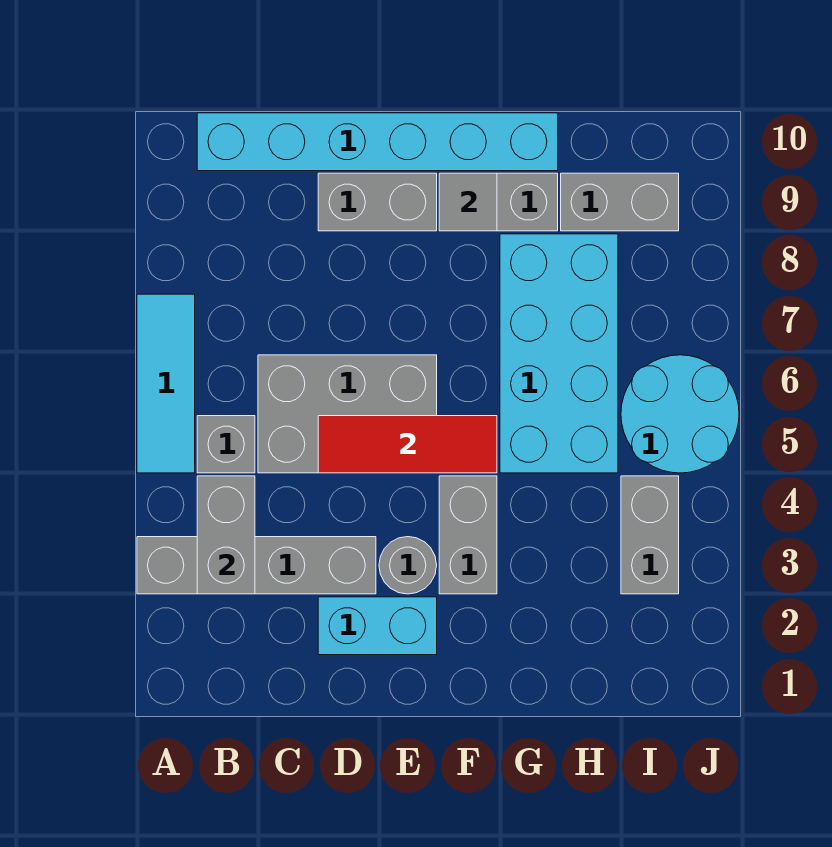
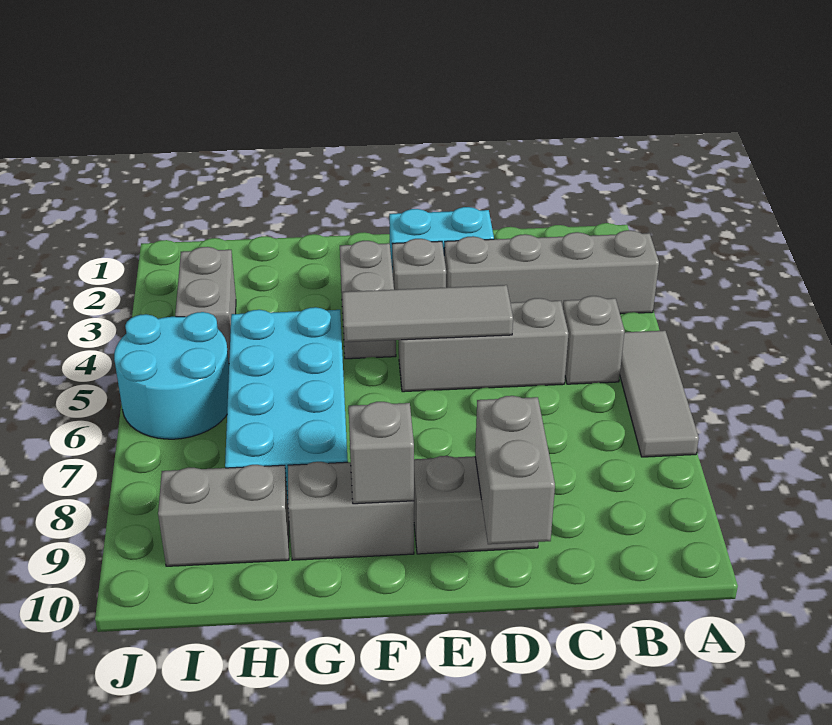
cyan tile A5:A7 level 1 -> grey tile A5:A7 level 1
grey brick B3:B4 level 2 -> grey brick D9:D10 level 2
cyan brick B10:G10 level 1 -> none
grey brick C5:E6 level 1 -> grey brick C5:E5 level 1
red tile D5:F5 level 2 -> grey tile D5:F5 level 2
grey round brick E3 level 1 -> grey brick E3 level 1
grey tile F9 level 2 -> grey brick F9 level 2

